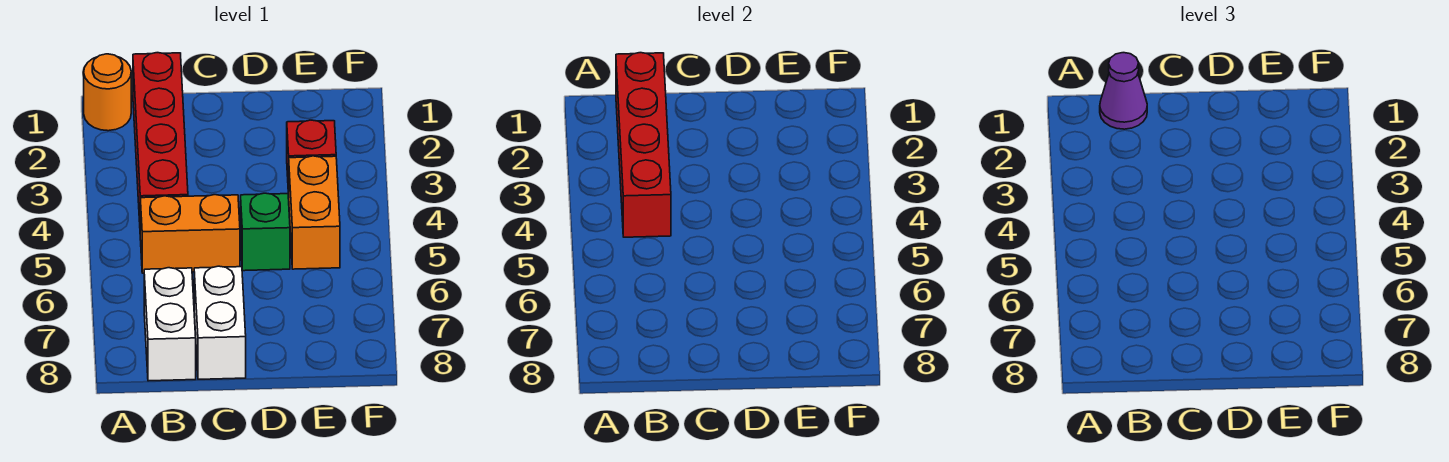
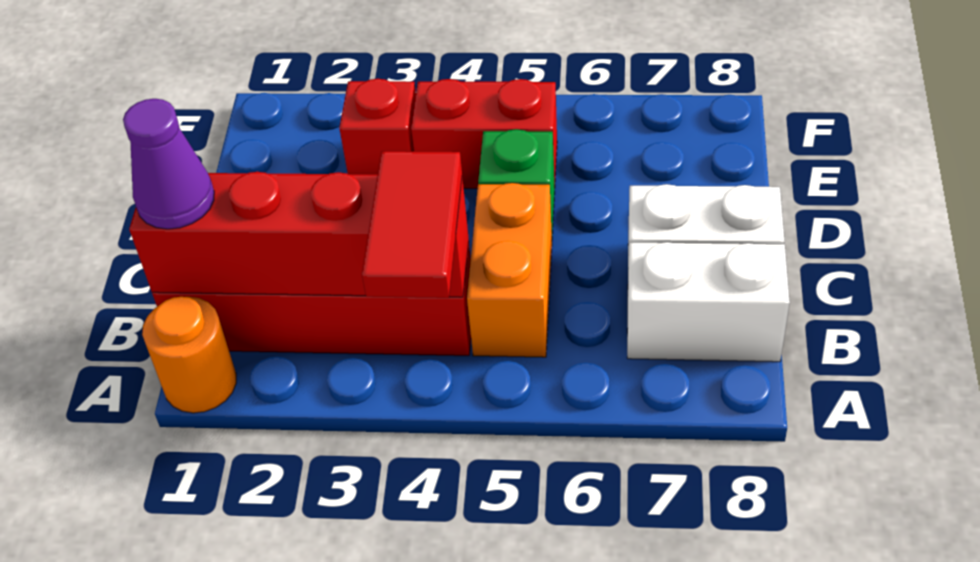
none -> red tile A4:B4 level 3
orange brick E4:E5 level 1 -> red brick E4:E5 level 1

